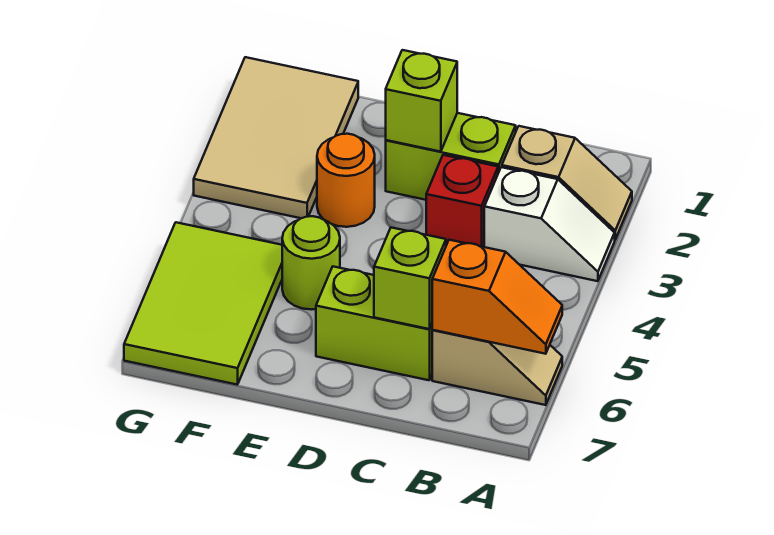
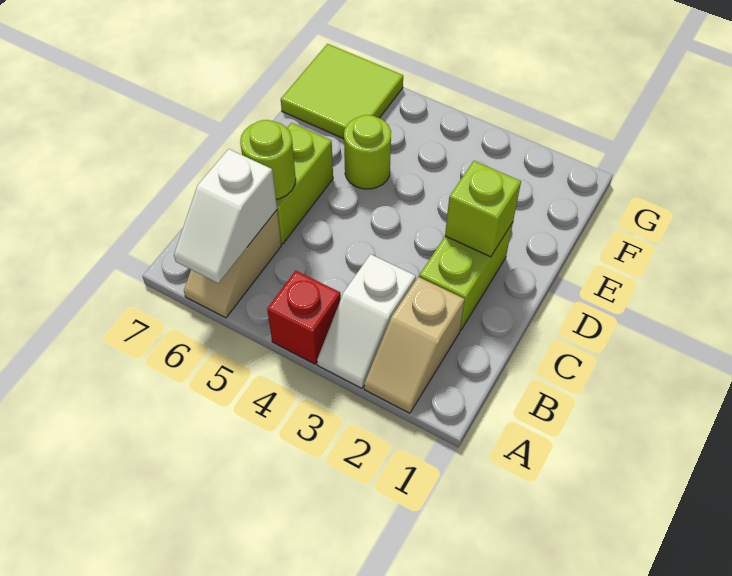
orange slope A6:B6 level 2 top B -> white slope A6:B6 level 2 top B
red brick C3 level 1 -> red brick A4 level 1
lime brick C6 level 2 -> lime round brick C6 level 2
orange round brick E3 level 1 -> none
tan tile F1:G3 level 1 -> none
lime tile F5:G7 level 1 -> lime tile F6:G7 level 1

